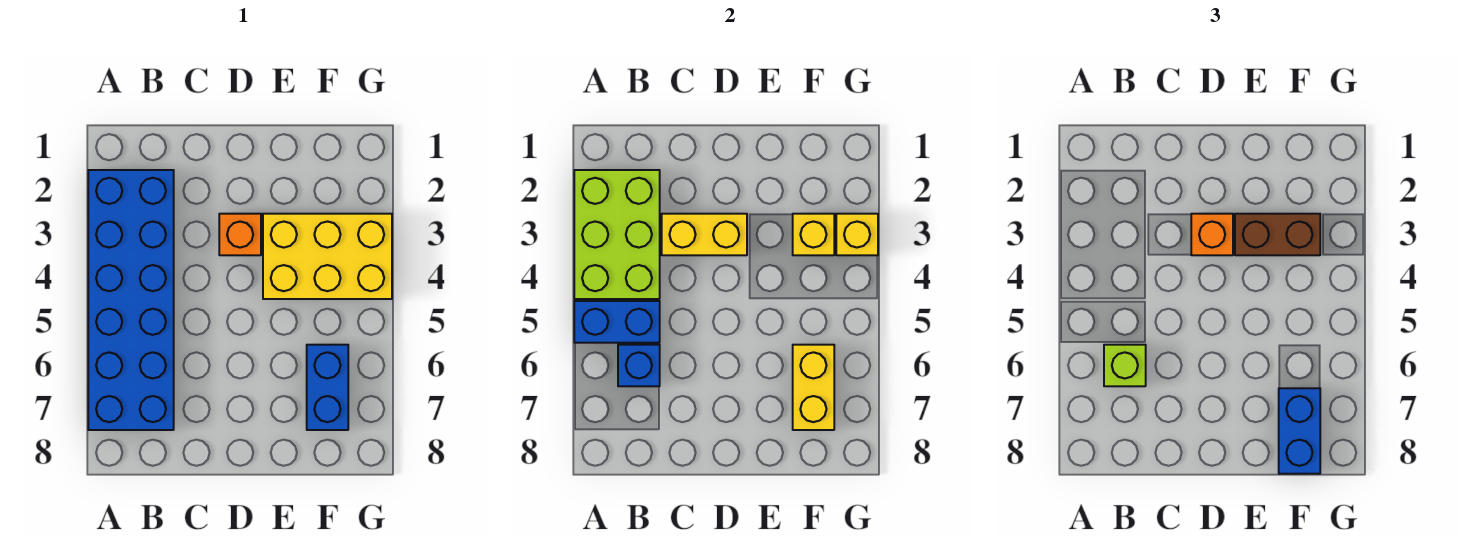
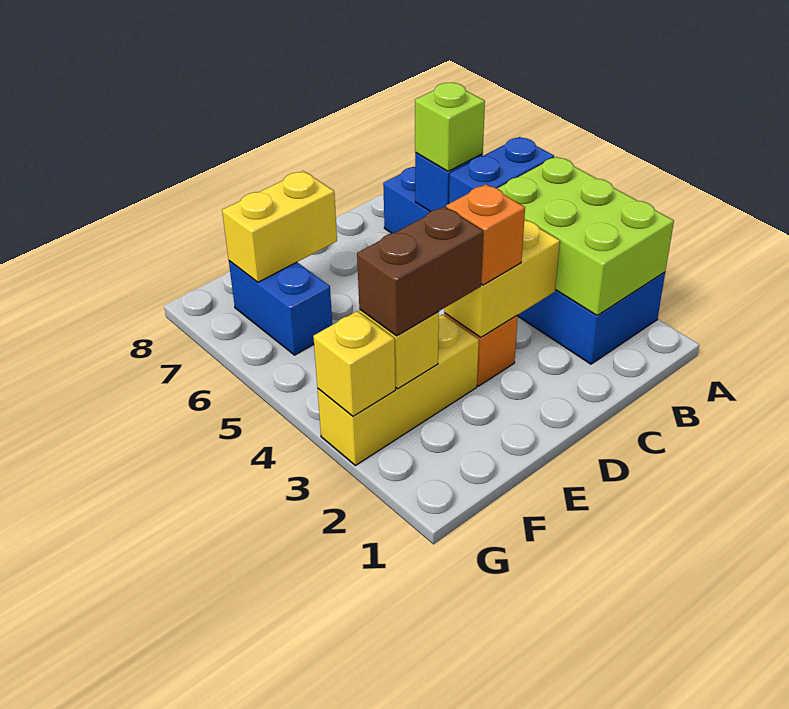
yellow brick E3:G4 level 1 -> yellow brick E3:G3 level 1
yellow brick F6:F7 level 2 -> yellow brick E7:F7 level 2
blue brick F7:F8 level 3 -> none

